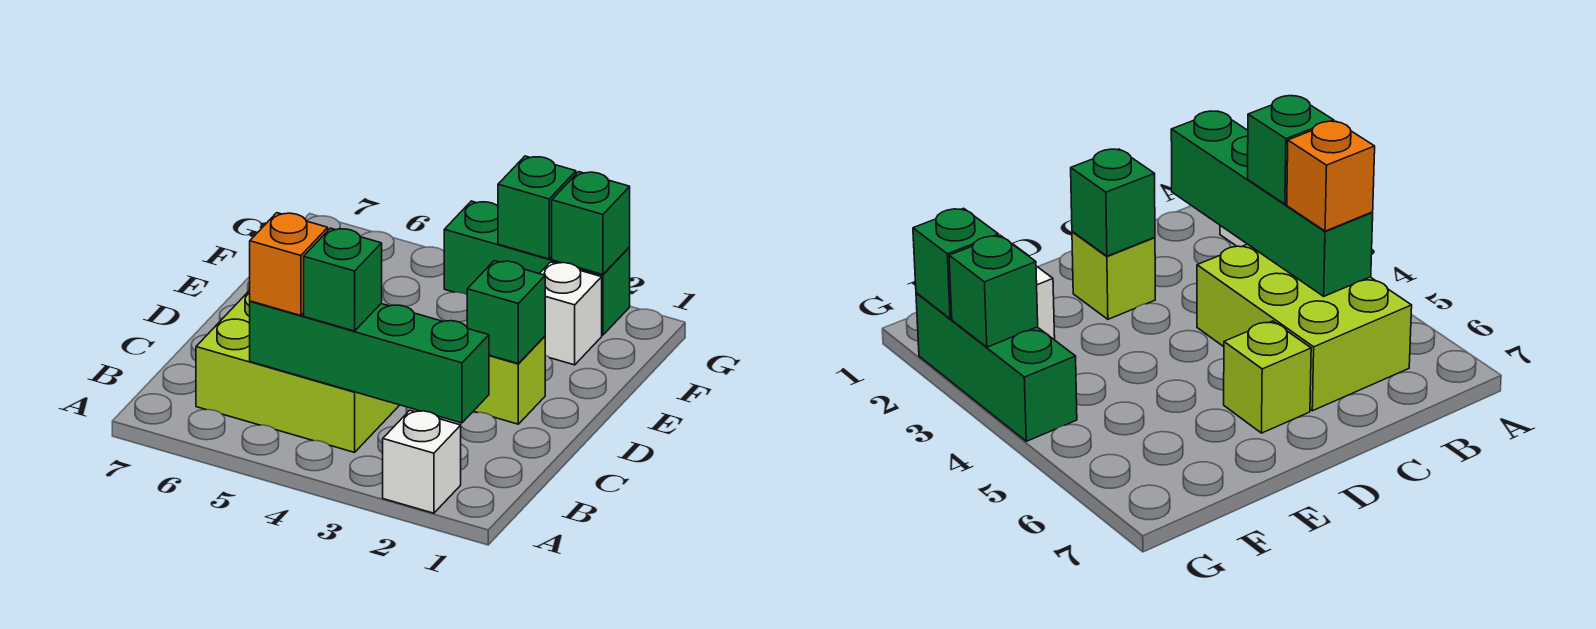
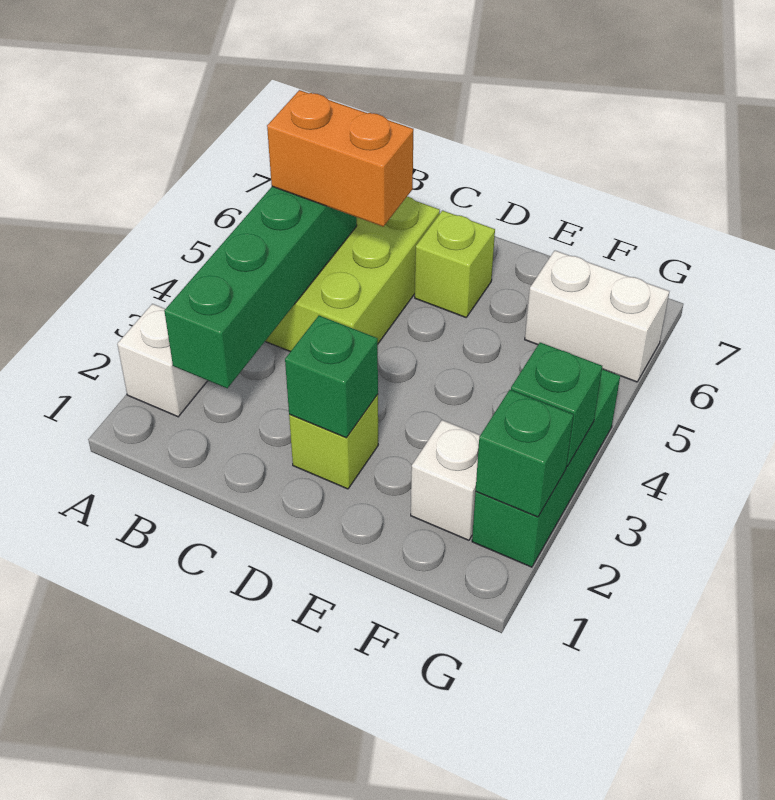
green brick B4 level 3 -> none
orange brick B5 level 3 -> orange brick B5:C5 level 3
none -> white brick F6:G6 level 1

